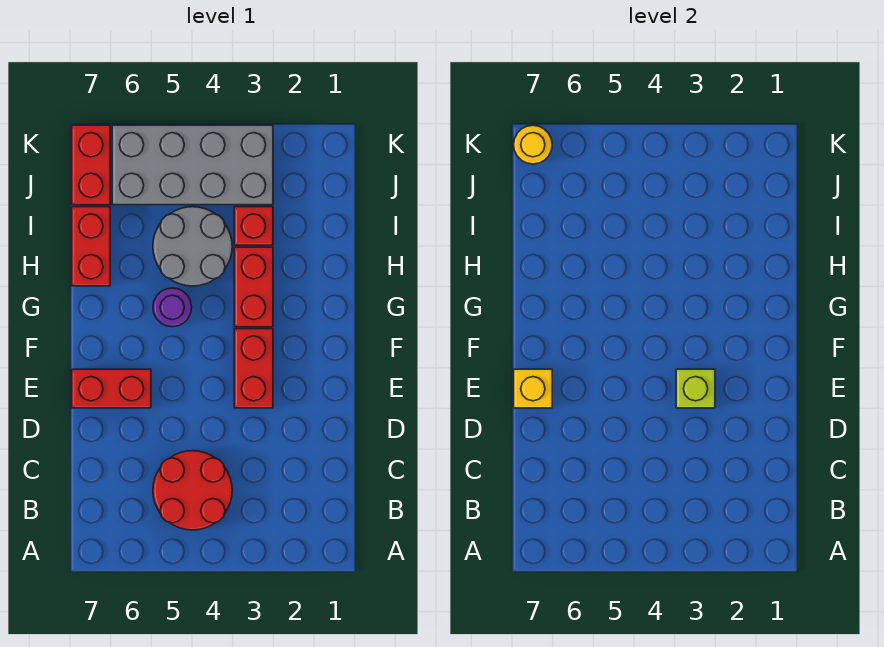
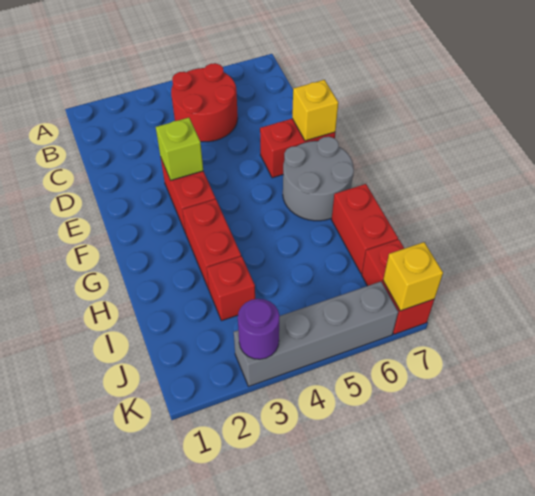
purple round brick G5 level 1 -> purple round brick K3 level 2
grey round brick H4:I5 level 1 -> grey round brick F6:G7 level 1
grey brick J3:K6 level 1 -> grey brick K3:K6 level 1
yellow round brick K7 level 2 -> yellow brick K7 level 2

